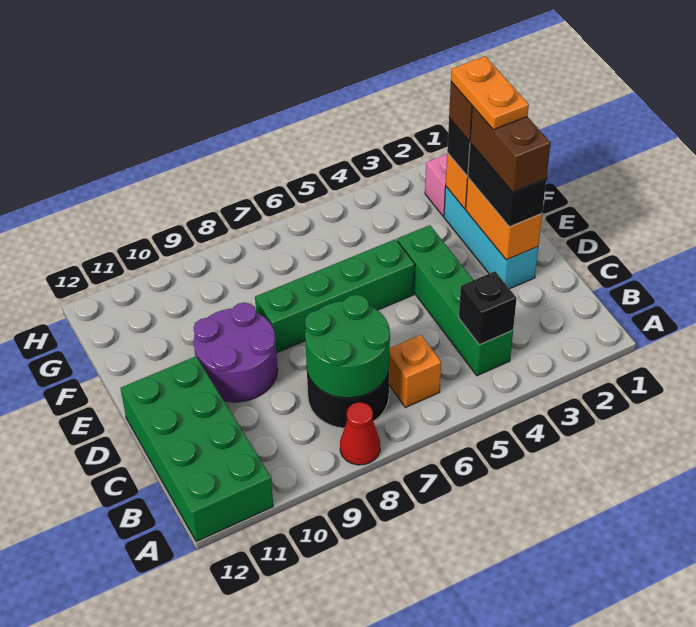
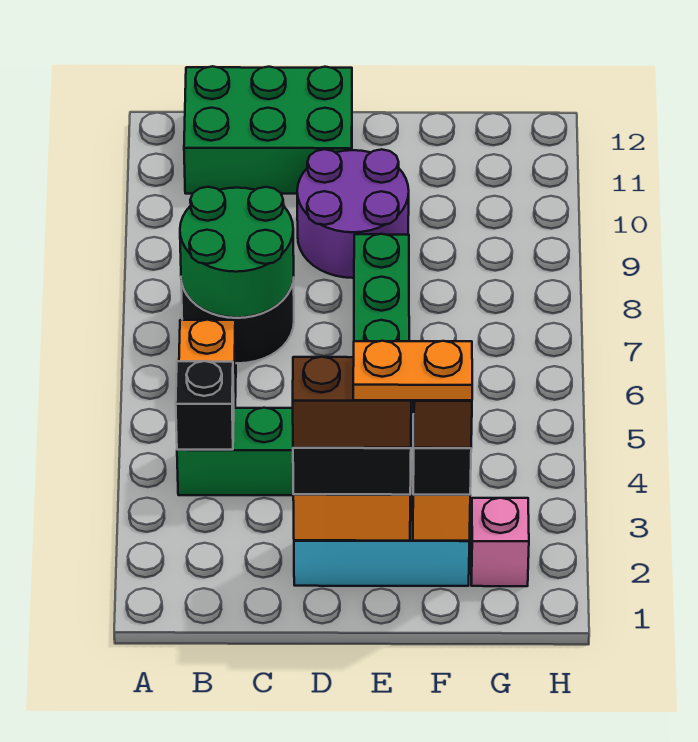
red cone A8 level 1 -> none
green brick A11:D12 level 1 -> green brick B11:D12 level 1

